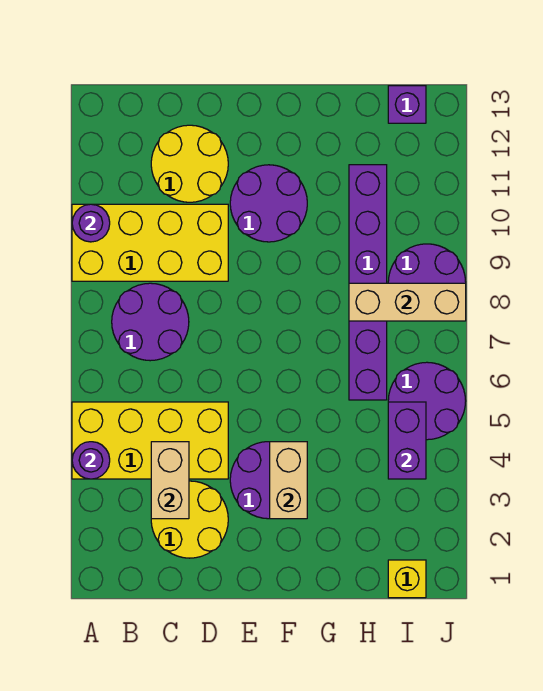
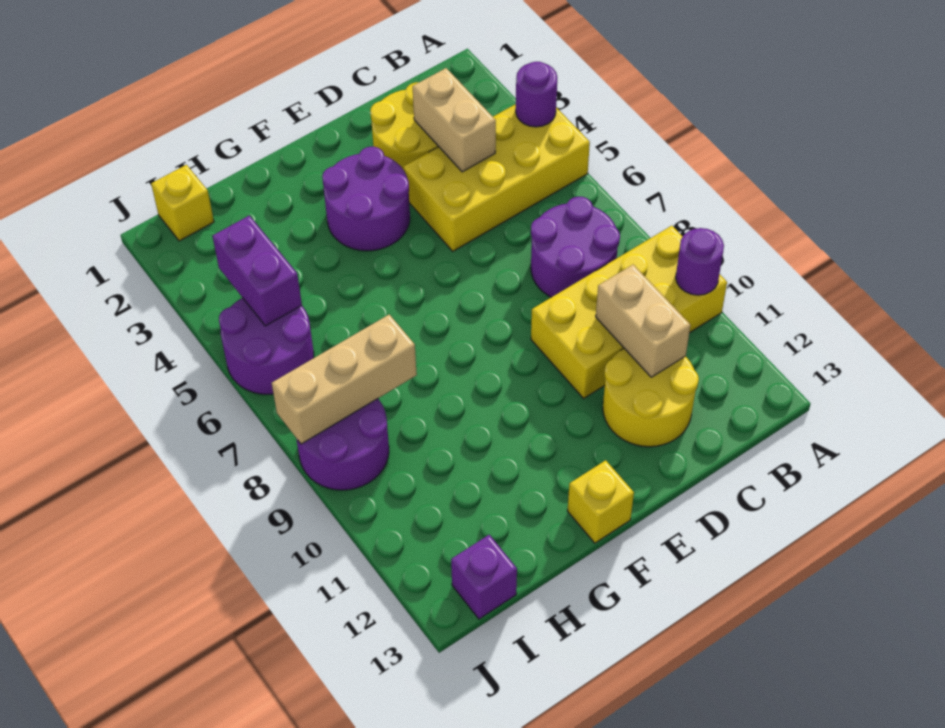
purple round brick E10:F11 level 1 -> none
tan brick F3:F4 level 2 -> tan brick C10:C11 level 2
none -> yellow brick F13 level 1
purple brick H6:H11 level 1 -> none

